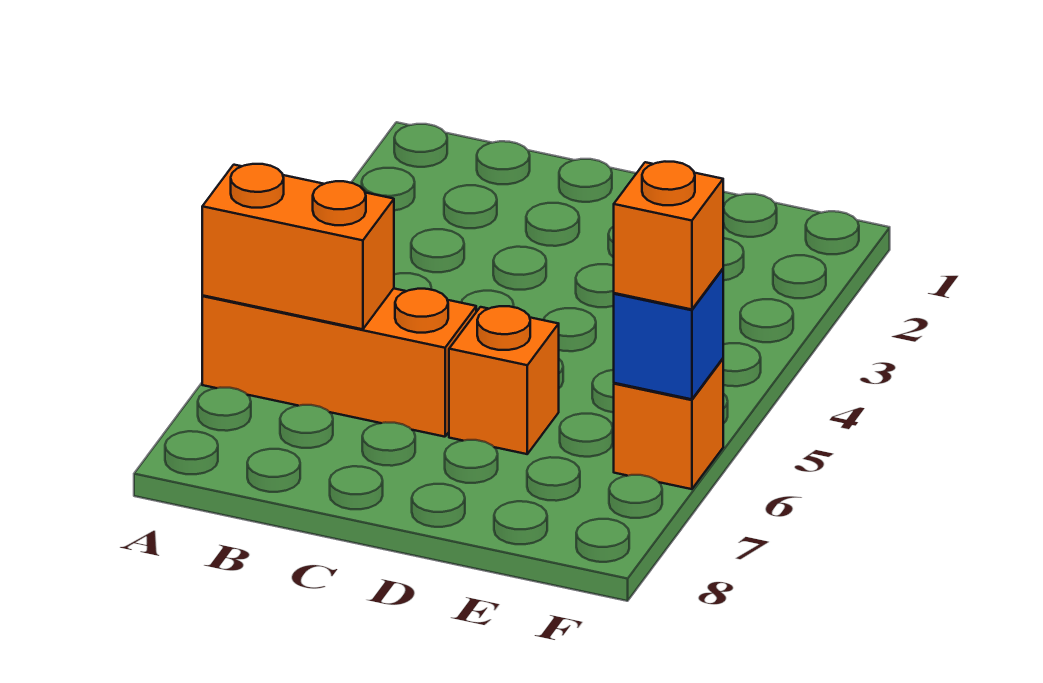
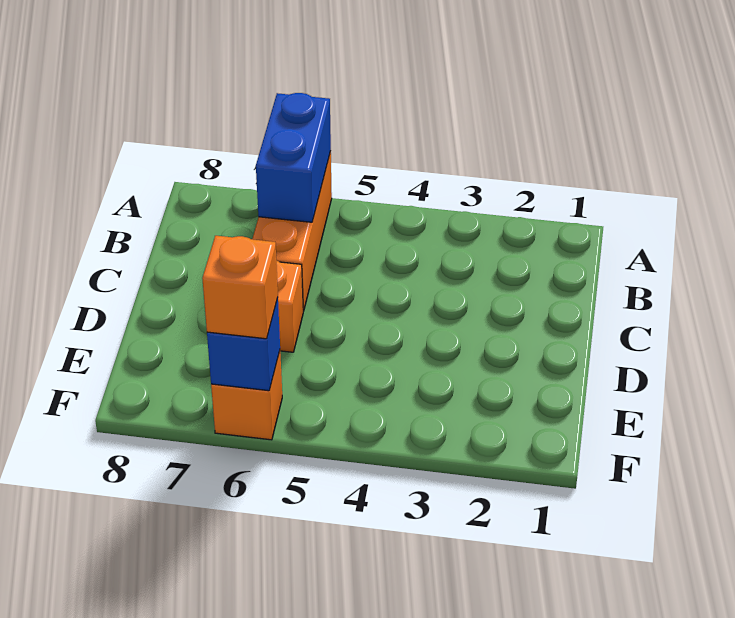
orange brick A6:B6 level 2 -> blue brick A6:B6 level 2

